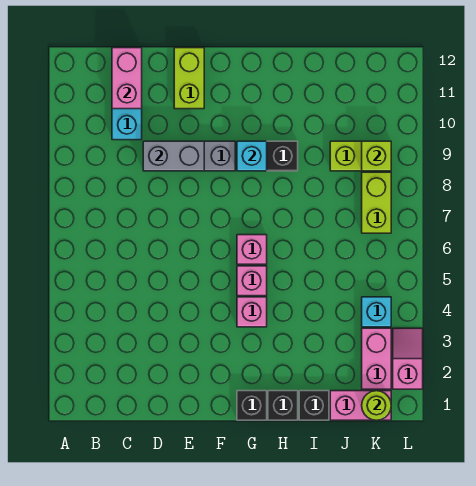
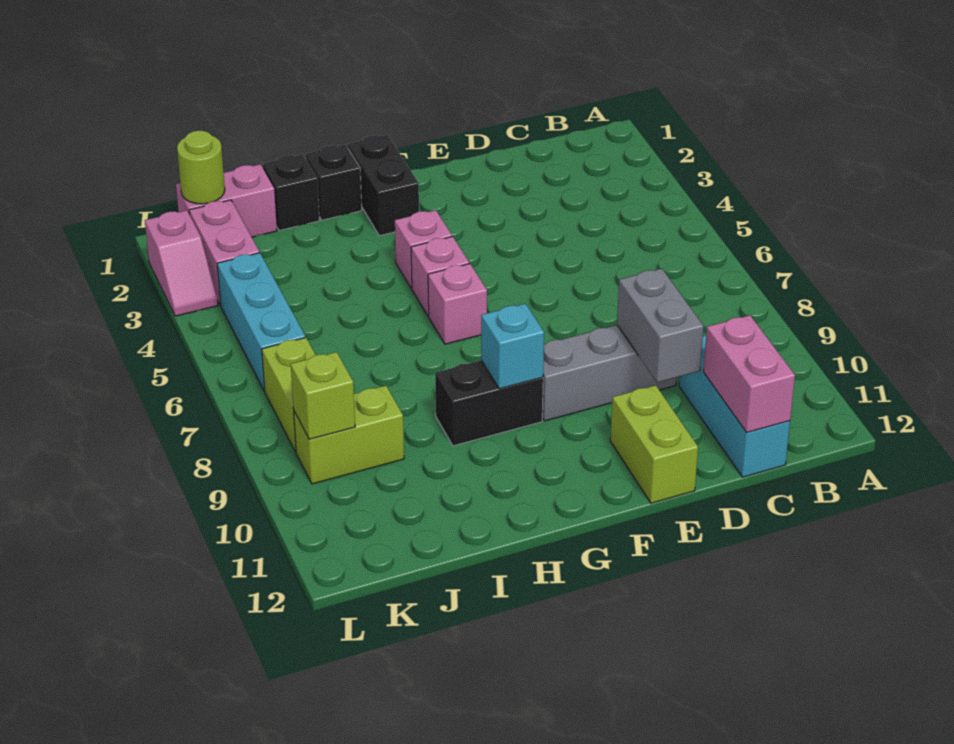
grey brick D9:E9 level 2 -> grey brick D9:D10 level 2
black brick G1 level 1 -> black brick G1:G2 level 1
cyan brick K4 level 1 -> cyan brick K4:K6 level 1

